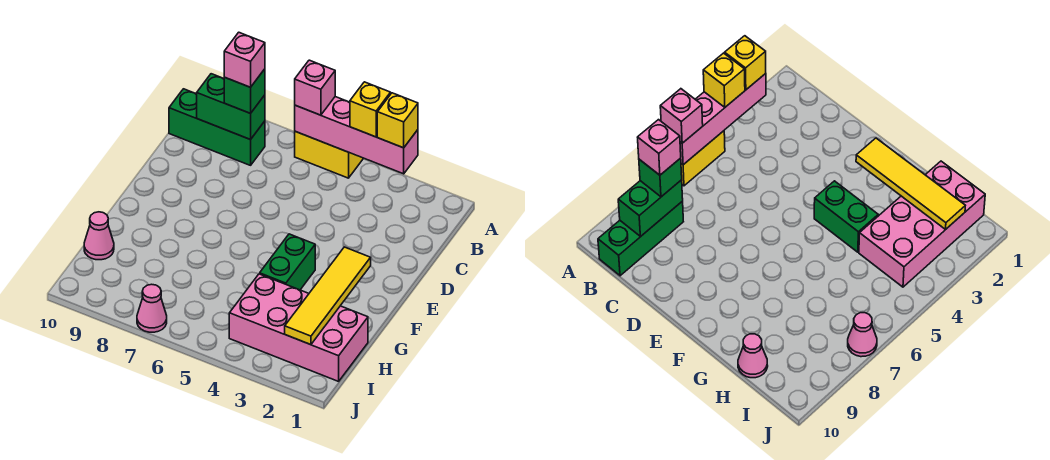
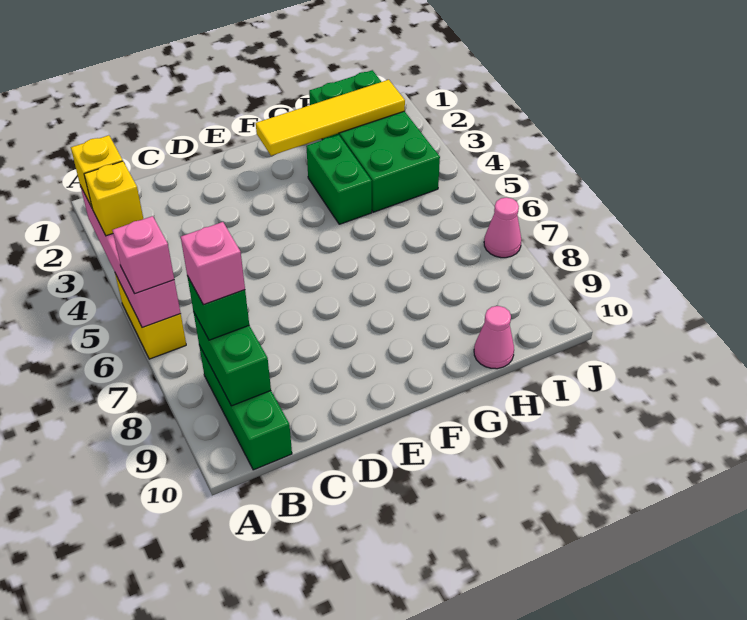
green brick F4:G4 level 1 -> green brick G3:G4 level 1
pink brick H1:I4 level 1 -> green brick H1:I4 level 1

